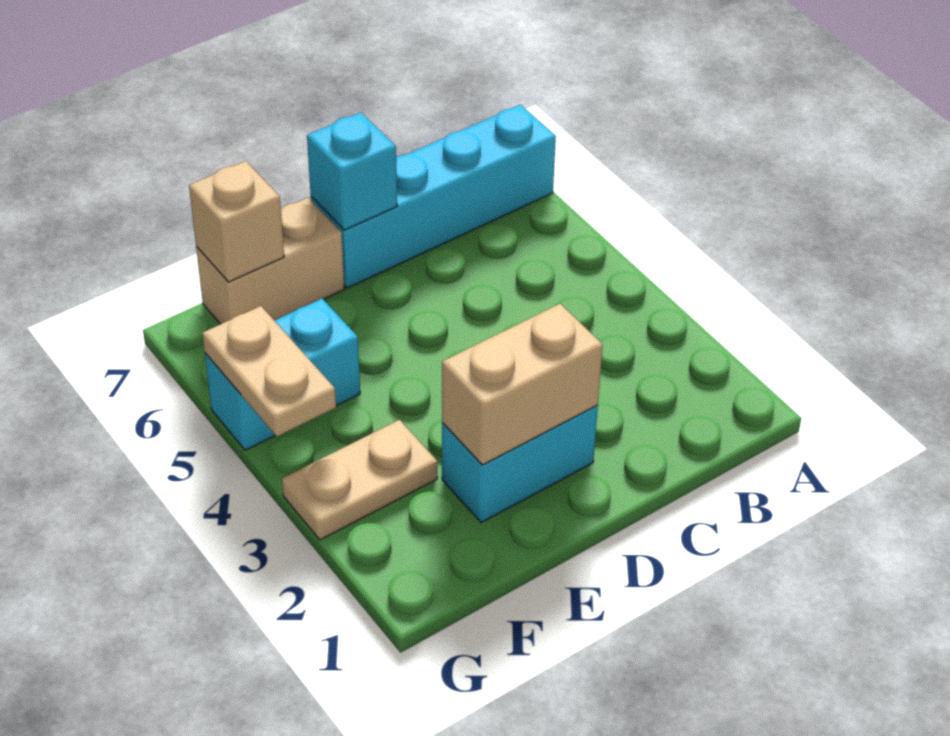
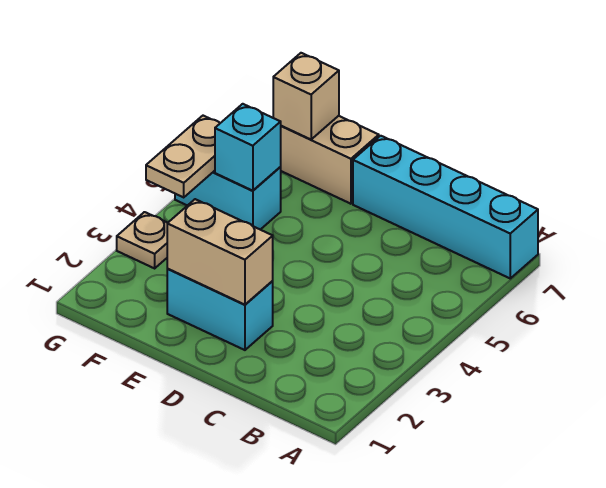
cyan brick D7 level 2 -> cyan brick F5 level 2
tan plate F3:G3 level 1 -> tan plate G3 level 1

